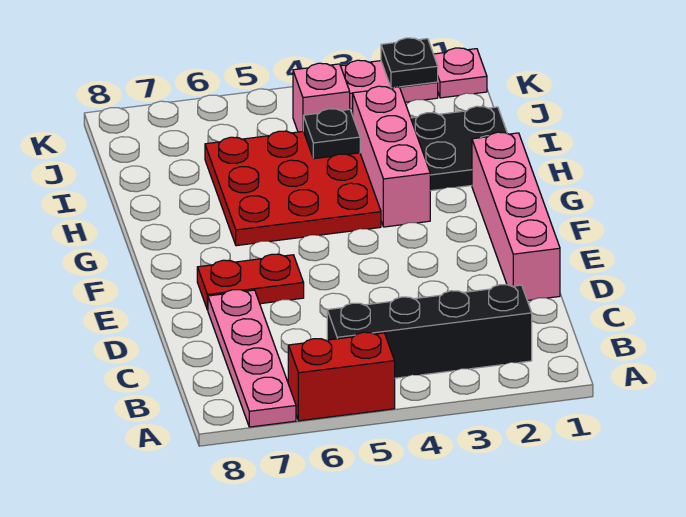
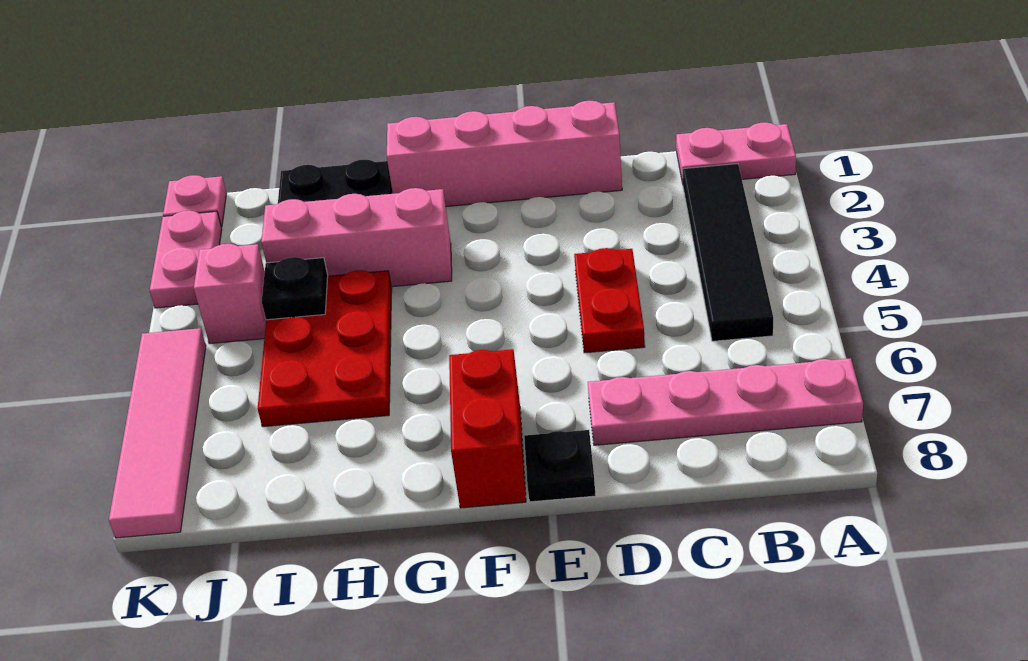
none -> pink plate A1:B1 level 1
red brick A5:A6 level 1 -> red brick F7:F8 level 1
black brick B2:B5 level 1 -> black tile B2:B5 level 1
red plate E6:E7 level 1 -> red plate D4:D5 level 1
red plate G4:I6 level 1 -> red plate H4:I6 level 1
black plate K2 level 2 -> black plate E8 level 1
none -> pink tile K5:K8 level 1

